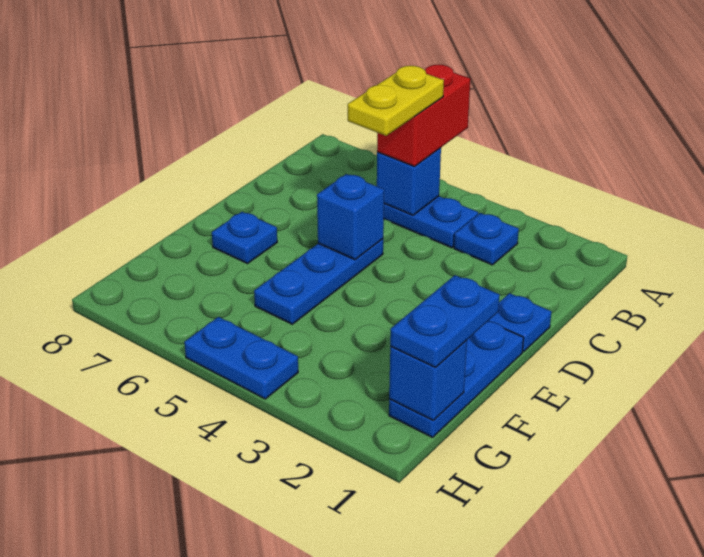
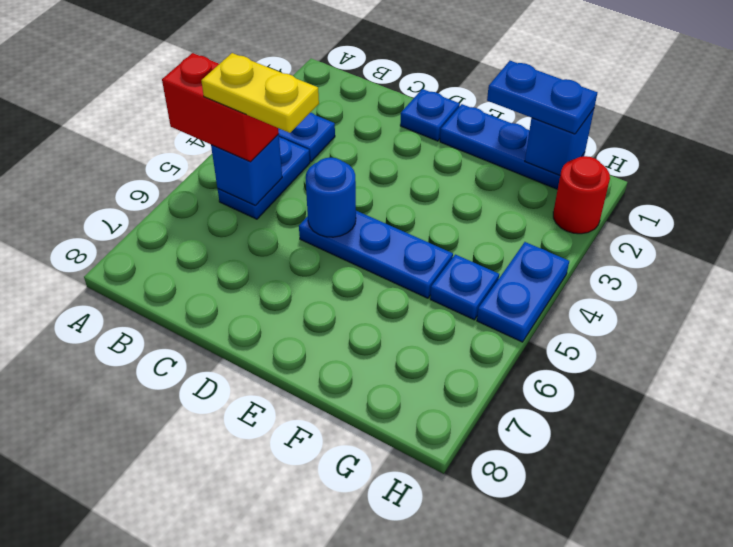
blue brick D5 level 2 -> blue round brick D5 level 2
blue plate E7 level 1 -> blue plate G5 level 1
none -> red round brick H2 level 1

